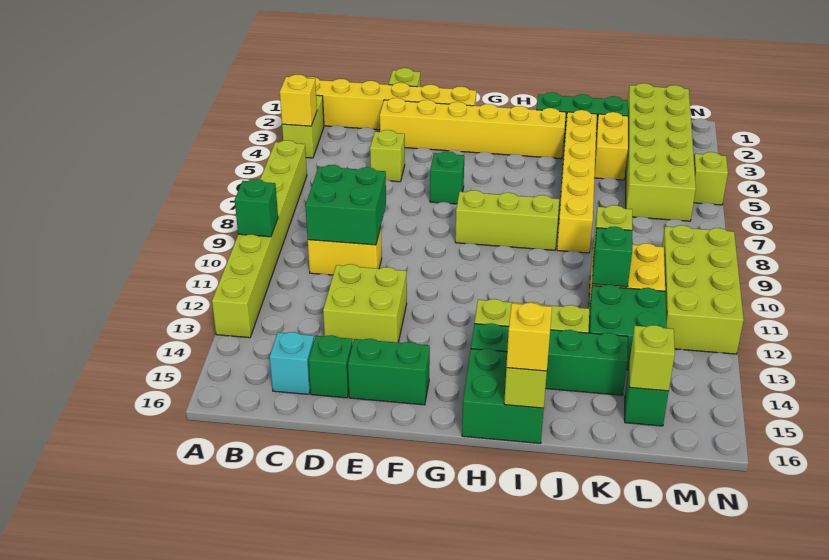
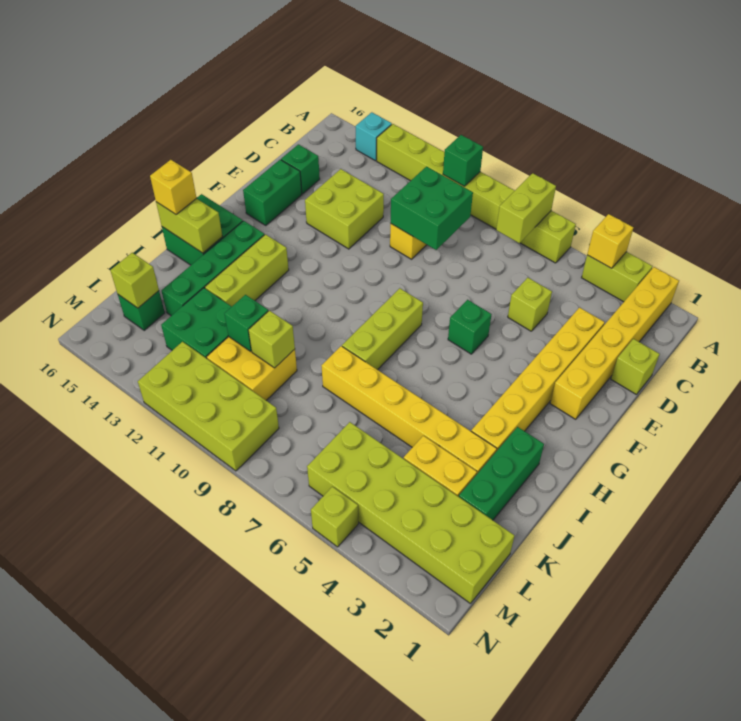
none -> lime brick A7:B7 level 2
cyan brick C15 level 1 -> cyan brick A14 level 1

